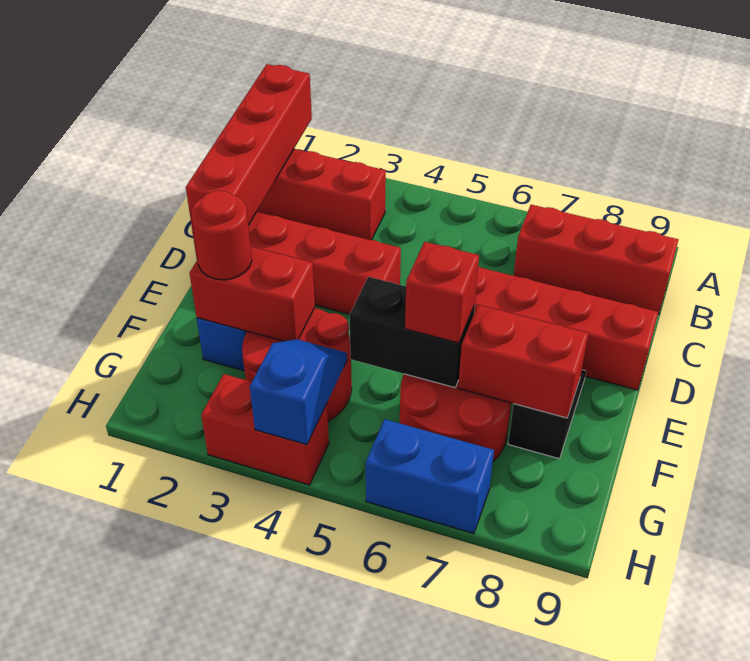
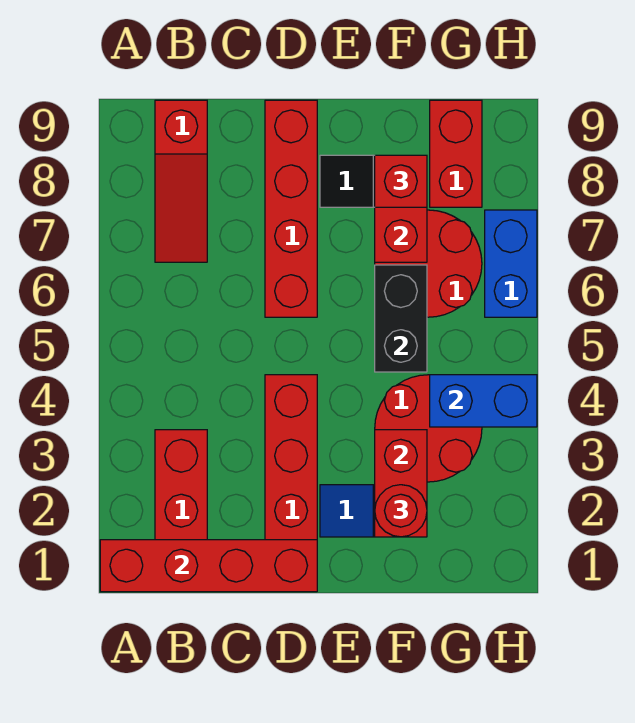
red brick B7:B9 level 1 -> red slope B7:B9 level 1 top 9
red brick F6 level 3 -> red brick F8 level 3
blue slope G4:H4 level 2 top H -> blue brick G4:H4 level 2
red brick H3:H4 level 1 -> red brick G8:G9 level 1

